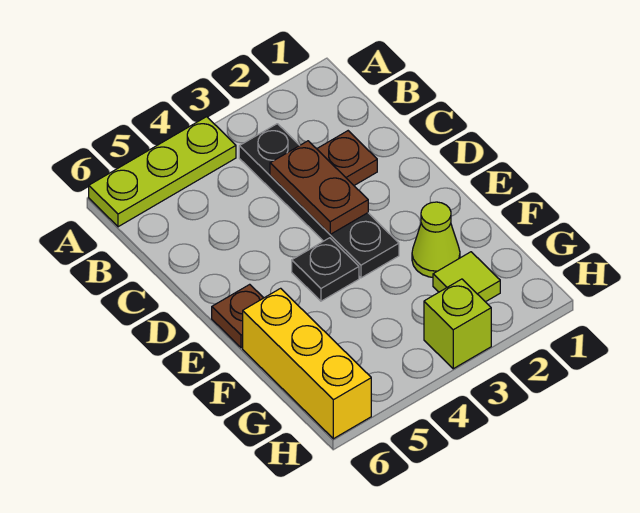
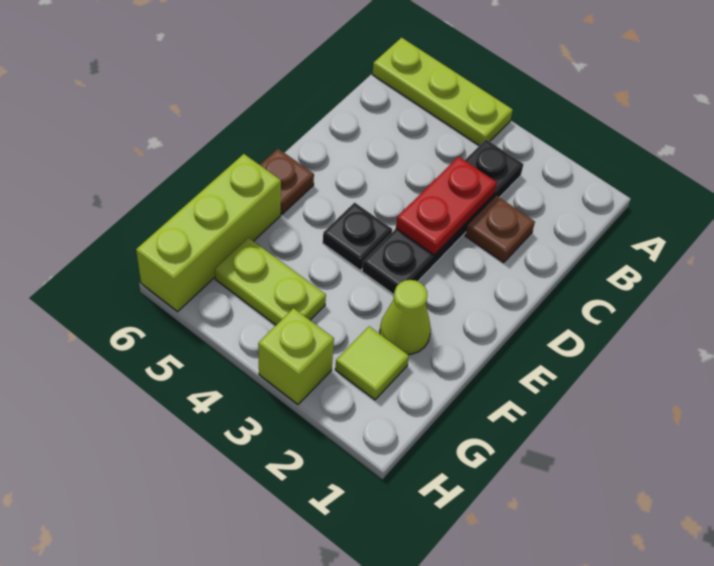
brown plate C3:D3 level 2 -> red plate C3:D3 level 2
yellow brick F6:H6 level 1 -> lime brick F6:H6 level 1
none -> lime plate G4:G5 level 1

